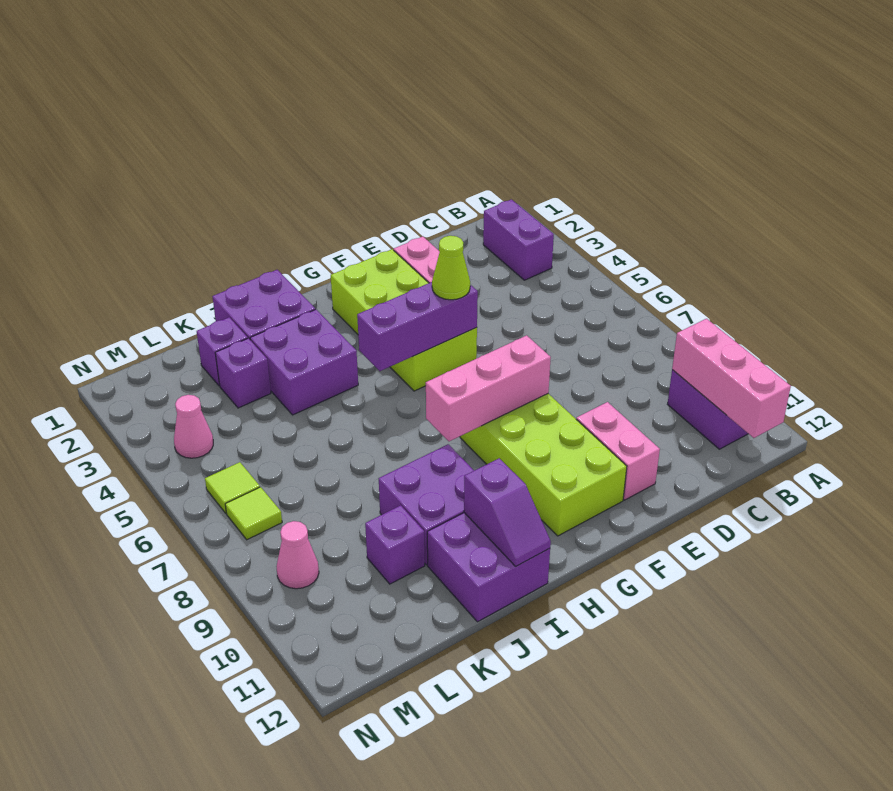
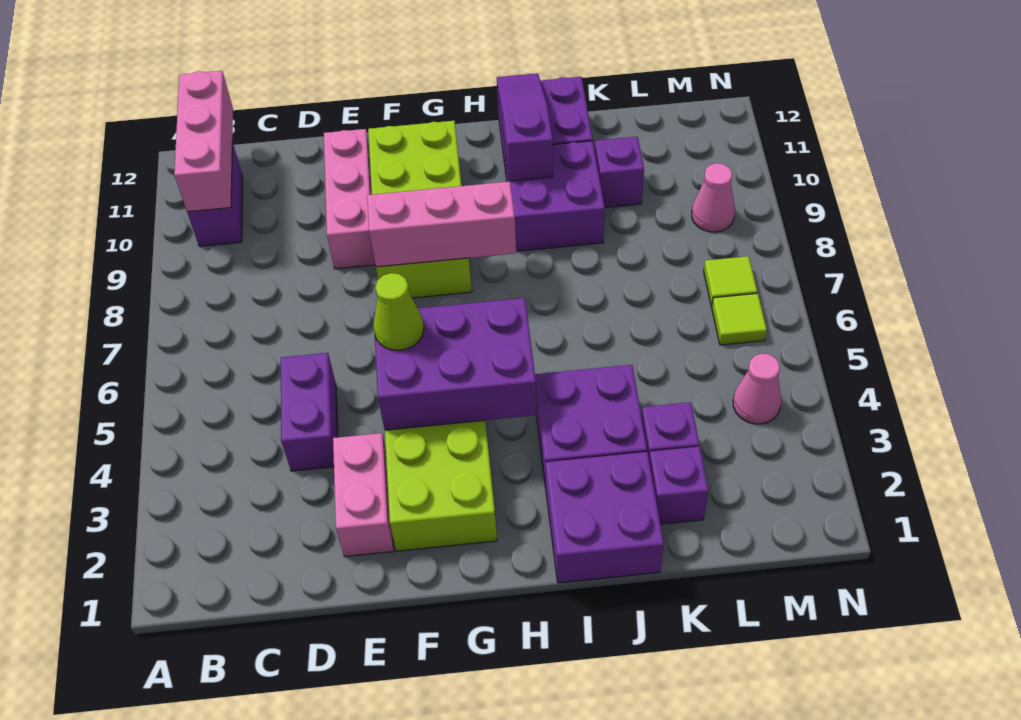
purple brick B2:B3 level 1 -> purple brick D4:D5 level 1
pink brick E10:E11 level 1 -> pink brick E9:E11 level 1
purple brick F5:H5 level 2 -> purple brick F4:H5 level 2
purple slope I11:I12 level 2 top 11 -> purple slope I10:I12 level 2 top 10

